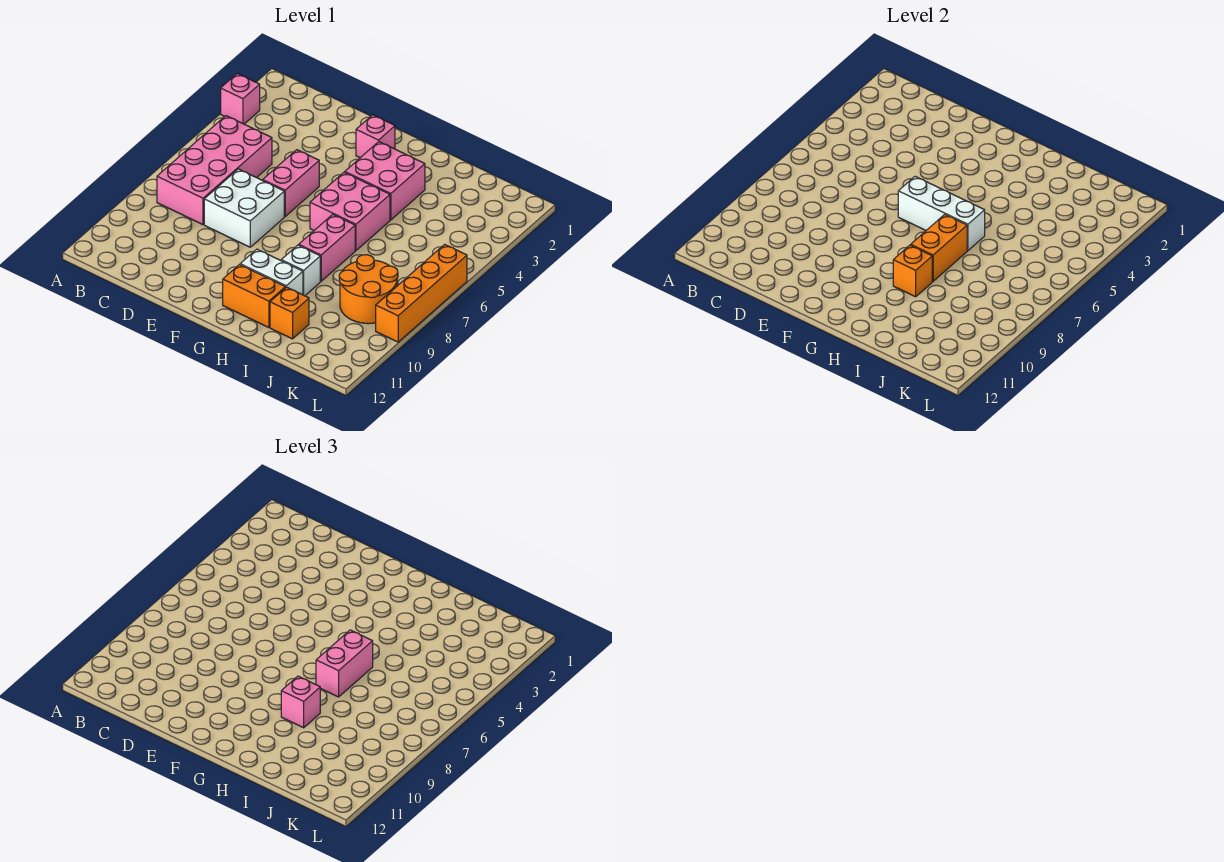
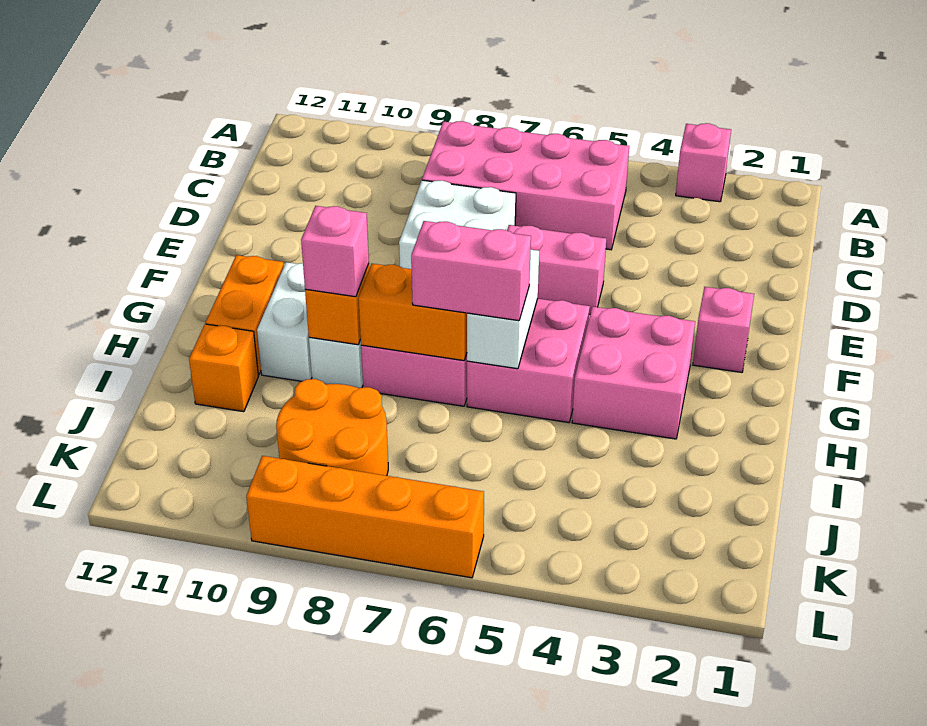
white brick F6:H6 level 2 -> white brick G6:H6 level 2

